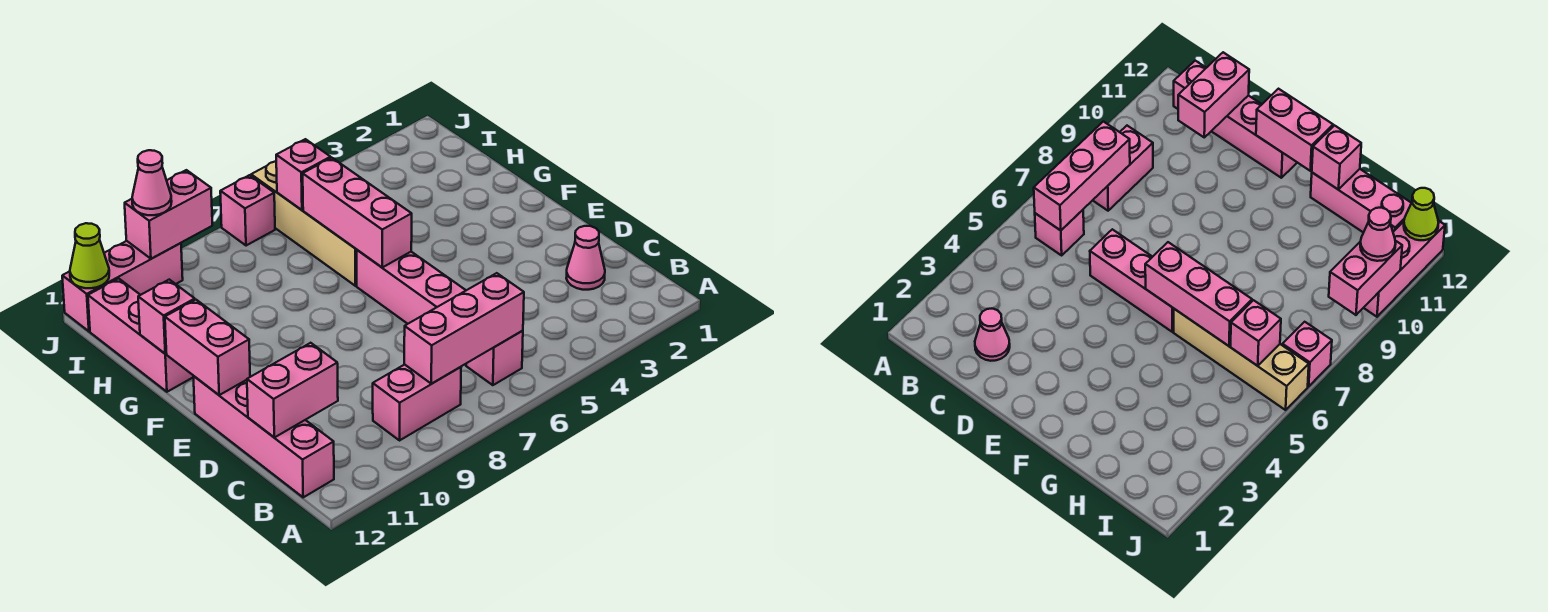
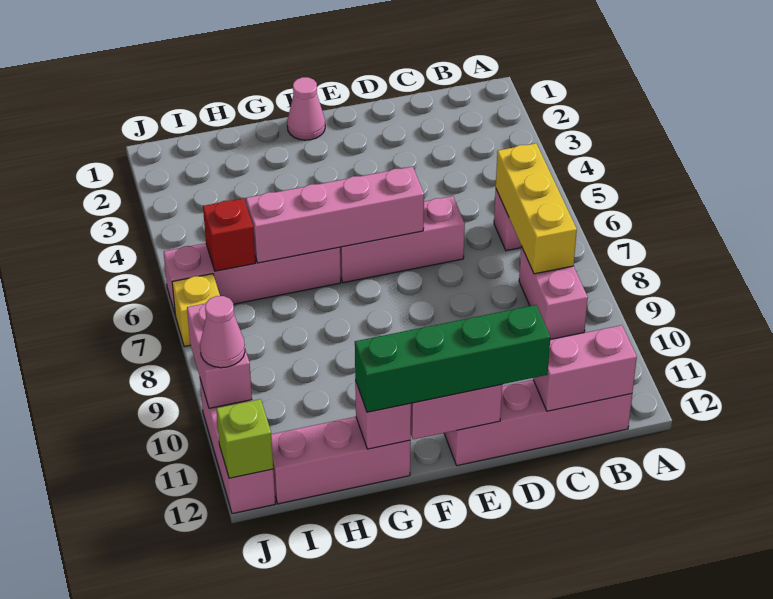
pink brick B6:B8 level 2 -> yellow brick B6:B8 level 2
pink cone C2 level 1 -> pink cone F1 level 1
pink brick C11:C12 level 2 -> pink brick B12:C12 level 2
none -> green brick D12:G12 level 3
pink brick F6:H6 level 2 -> pink brick E6:H6 level 2
tan brick G6:J6 level 1 -> pink brick G6:J6 level 1
pink brick I6 level 2 -> red brick I6 level 2
pink brick J7 level 1 -> yellow brick J7 level 1
lime cone J12 level 2 -> lime brick J12 level 2

